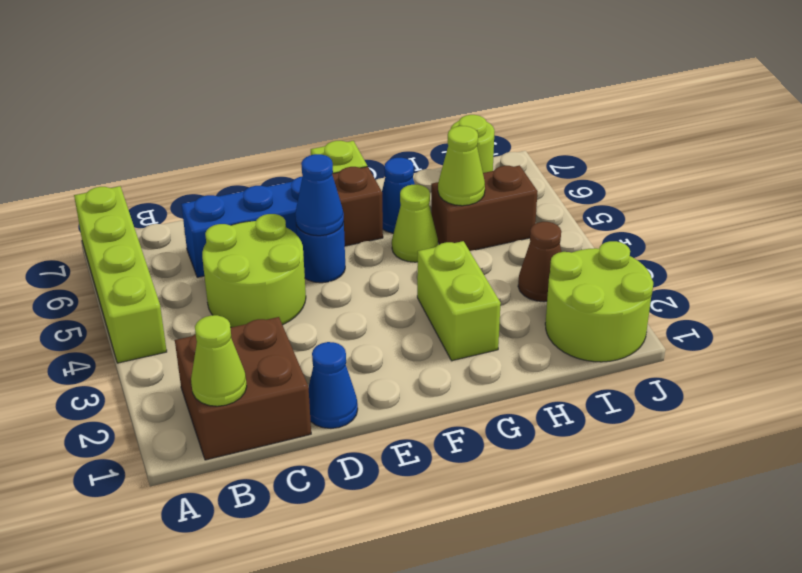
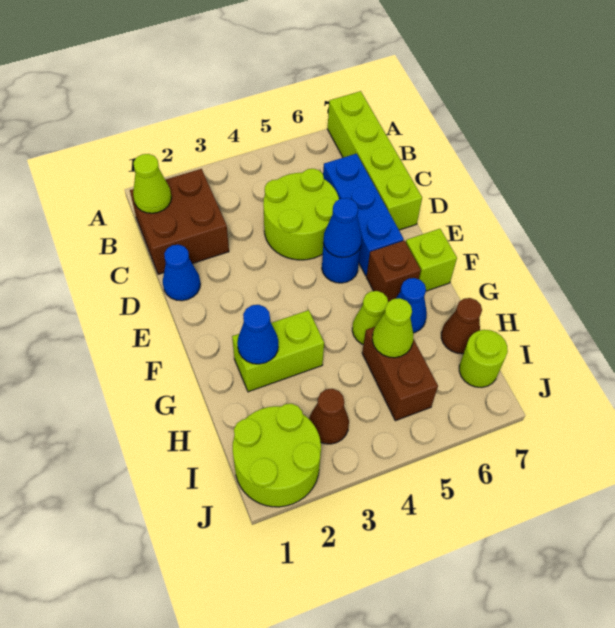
lime brick A4:A7 level 1 -> lime brick A7:D7 level 1
none -> blue cone G2 level 2
none -> brown cone H7 level 1

